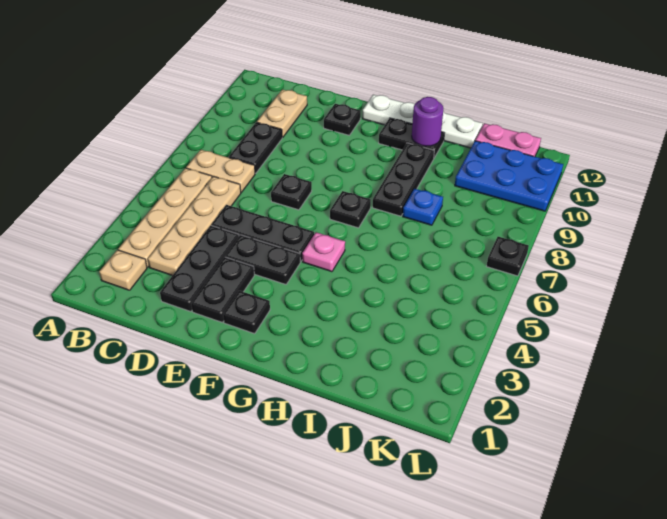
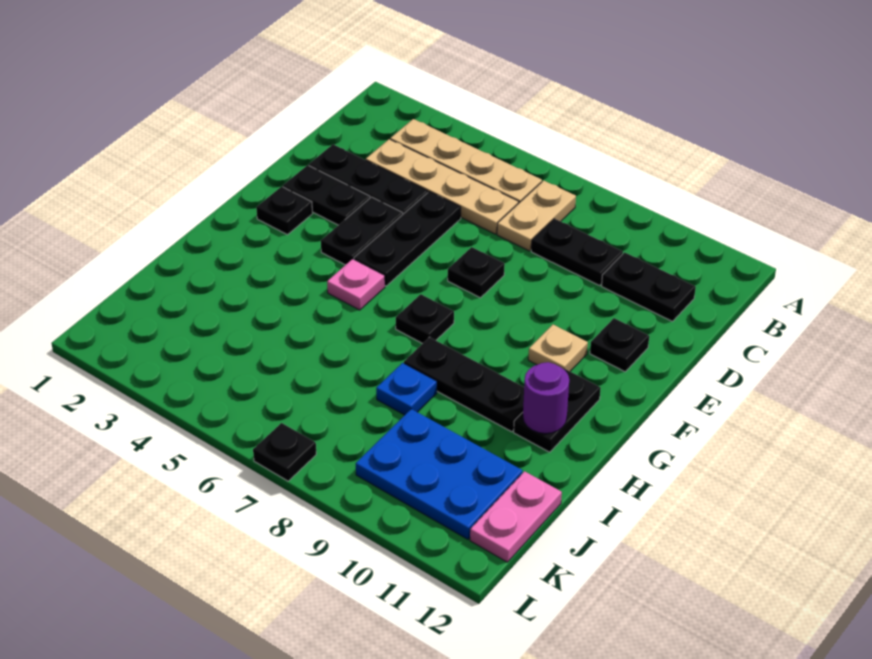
tan plate B2 level 1 -> tan plate F10 level 1
tan plate C10:C11 level 1 -> black plate C10:C11 level 1
white plate F12:I12 level 1 -> none
blue plate J10:L11 level 1 -> blue plate J9:K11 level 1

